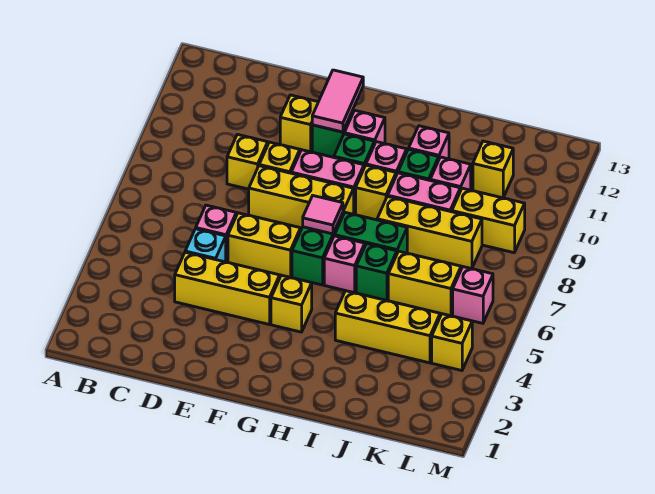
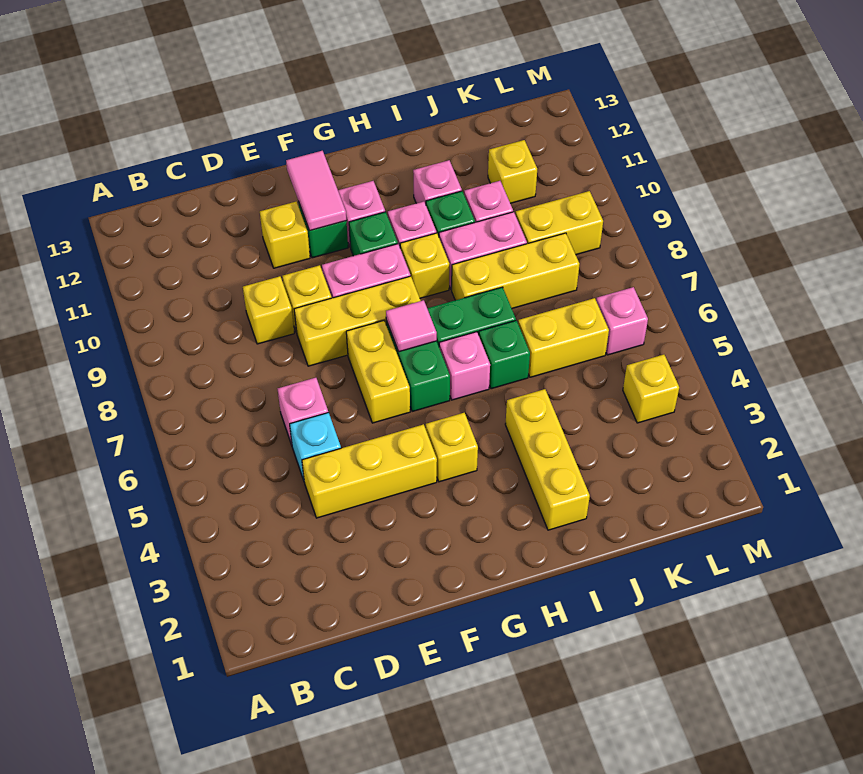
yellow brick E6:F6 level 1 -> yellow brick F6:F7 level 1
yellow brick I4:K4 level 1 -> yellow brick I2:I4 level 1

